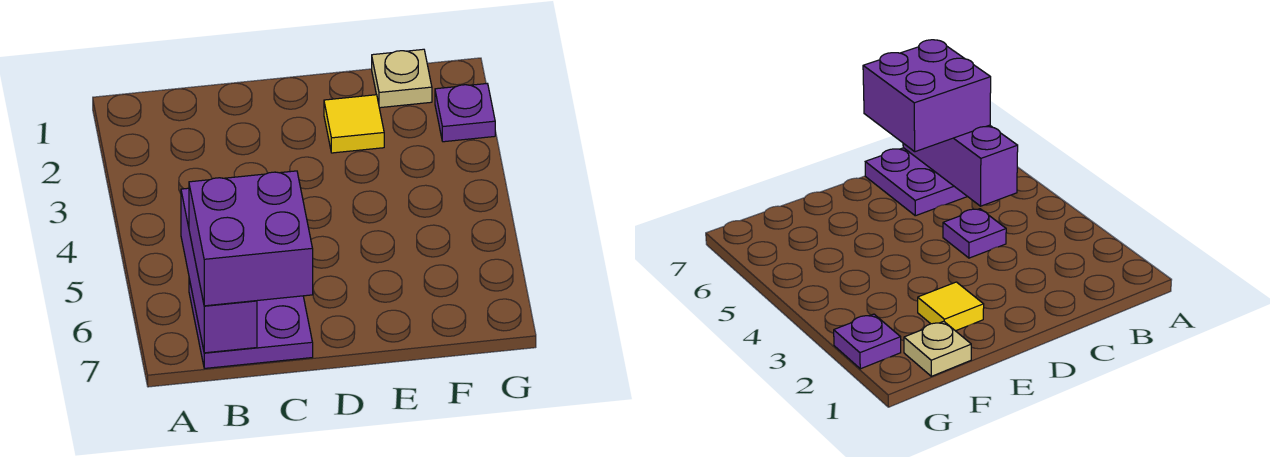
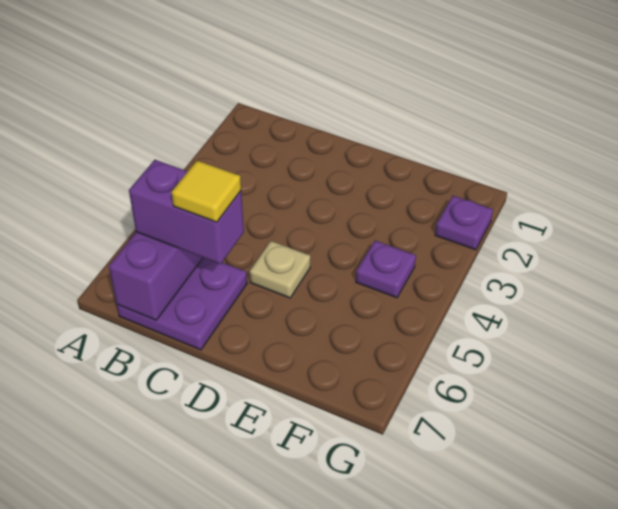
purple brick B6:C7 level 3 -> purple brick B6:C6 level 3
purple plate C4 level 1 -> purple plate F4 level 1
yellow tile E2 level 1 -> yellow tile C6 level 4
tan plate F1 level 1 -> tan plate D5 level 1

